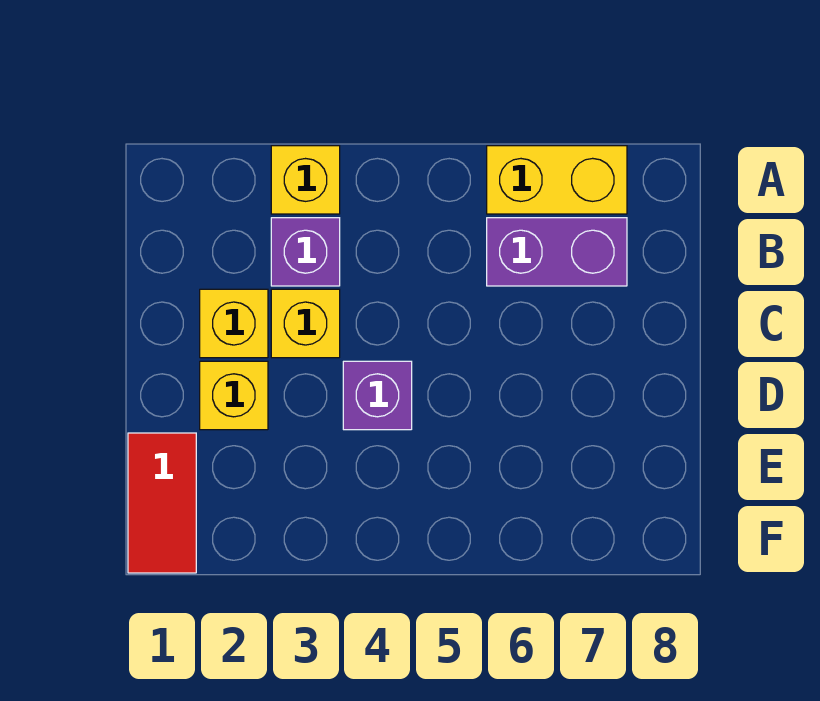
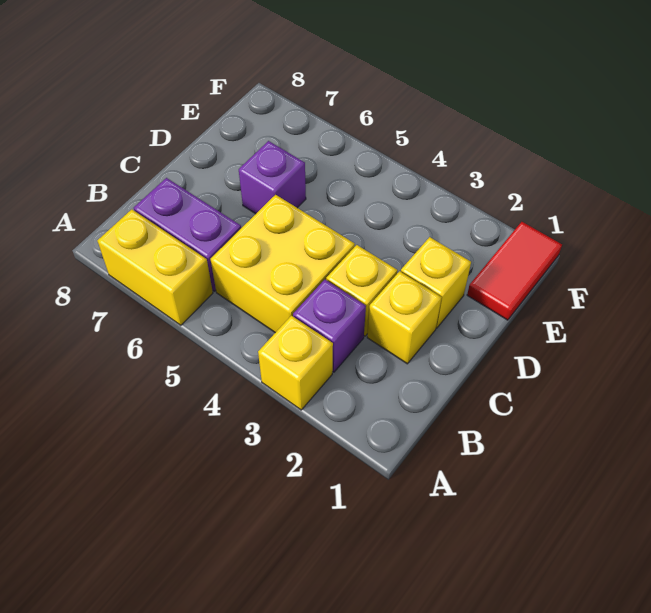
none -> yellow brick B4:C5 level 1
purple brick D4 level 1 -> purple brick D6 level 1

